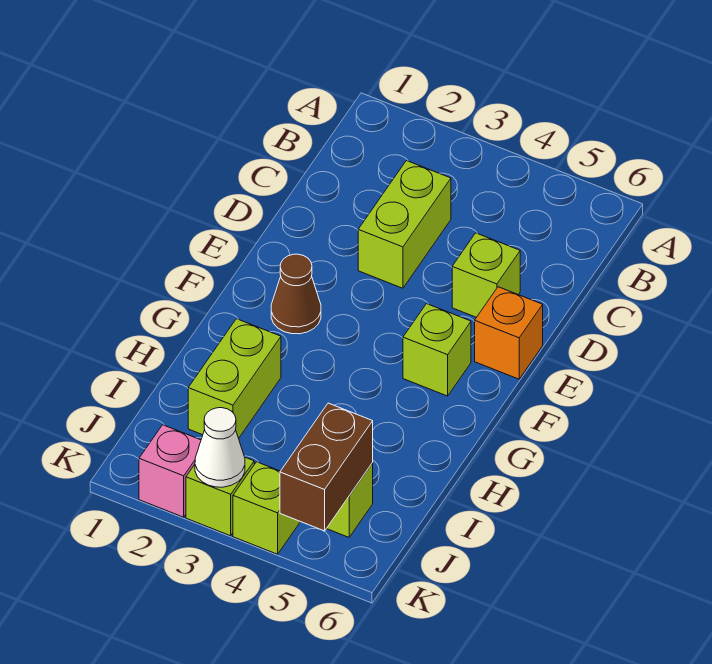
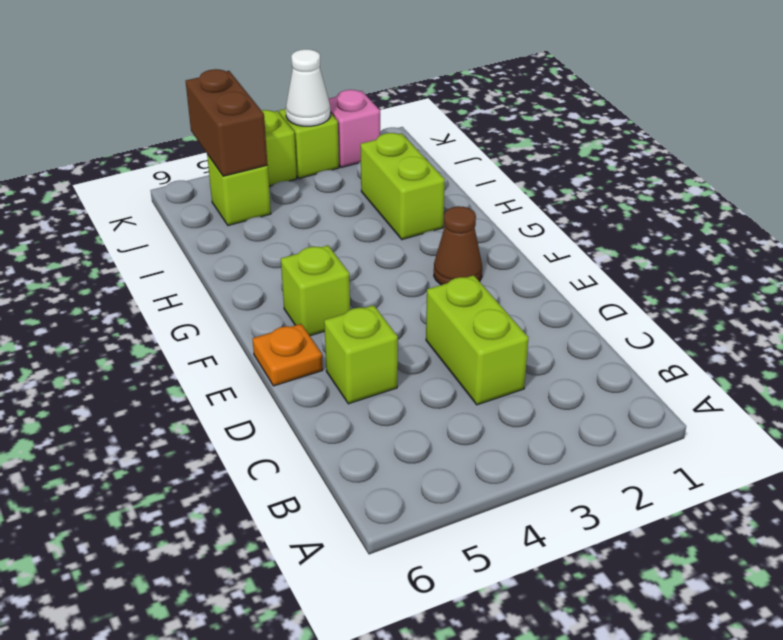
orange brick E6 level 1 -> orange plate E6 level 1

